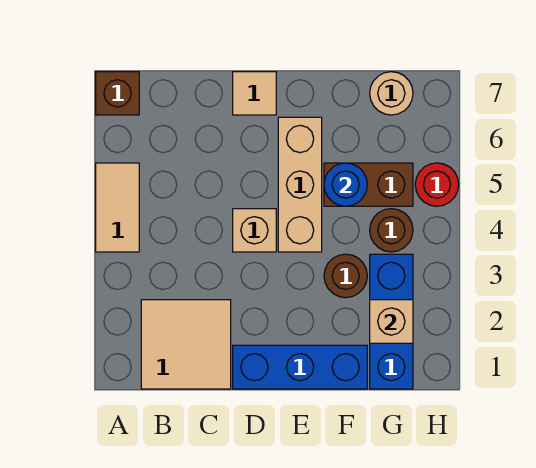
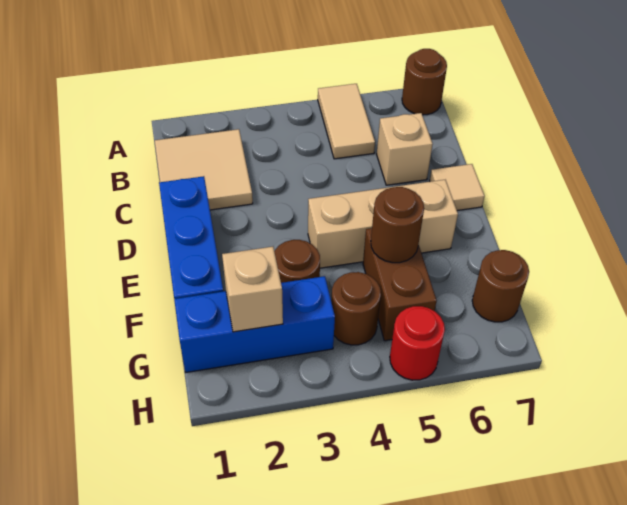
tan tile A4:A5 level 1 -> tan tile A5:B5 level 1
brown brick A7 level 1 -> brown round brick A7 level 1
tan brick D4 level 1 -> tan brick C6 level 1
blue round brick F5 level 2 -> brown round brick F5 level 2
tan round brick G7 level 1 -> brown round brick G7 level 1

